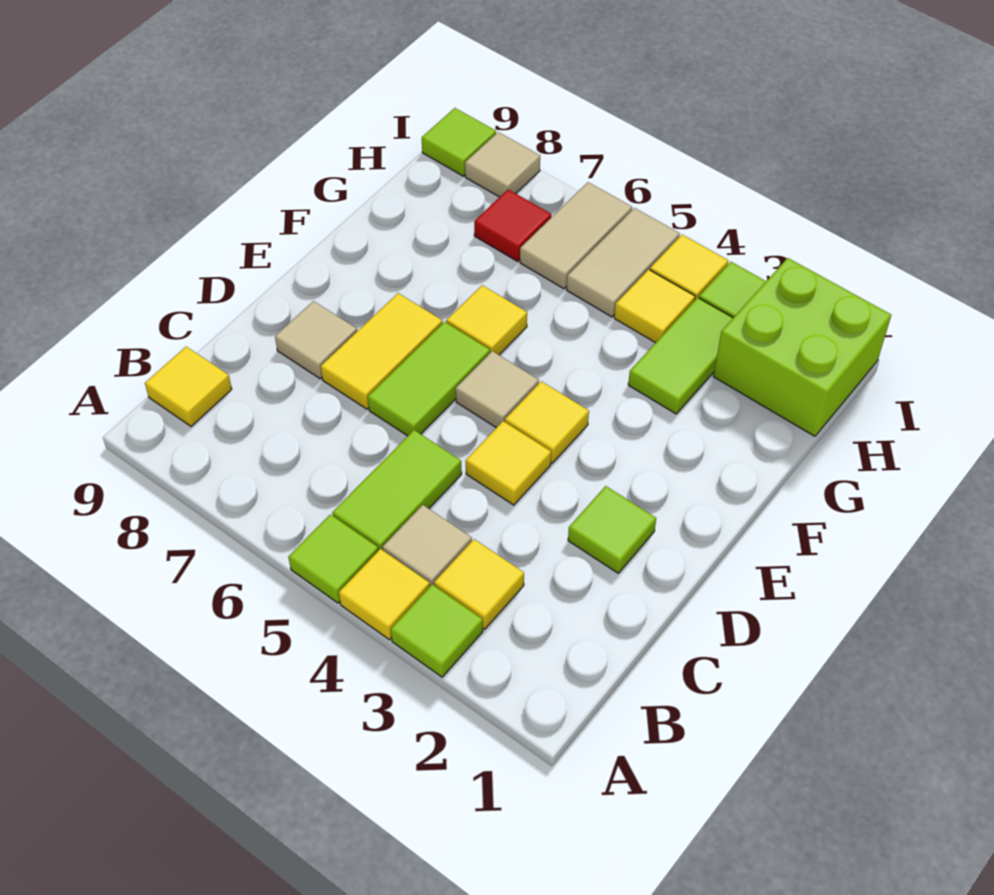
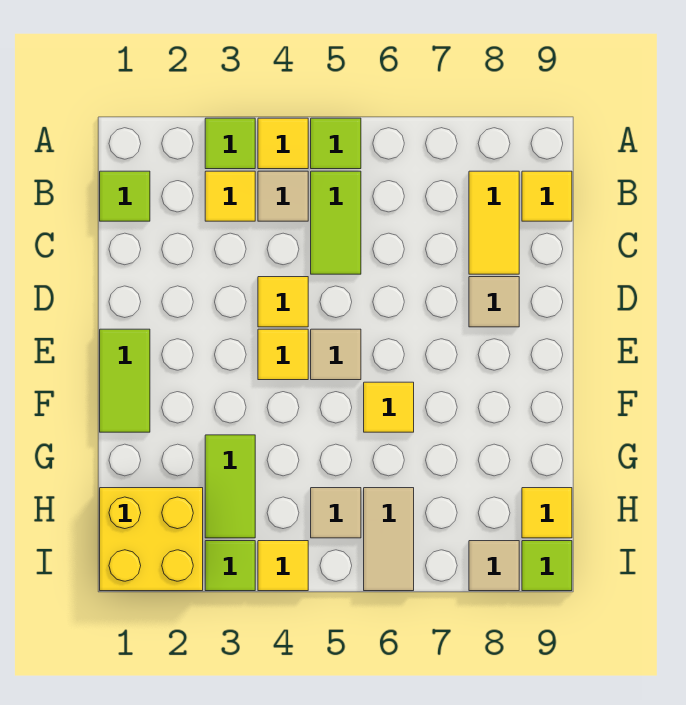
lime tile D2 level 1 -> lime tile B1 level 1
lime tile D6:E6 level 1 -> lime tile E1:F1 level 1
yellow tile D7:E7 level 1 -> yellow tile B8:C8 level 1
lime brick H1:I2 level 1 -> yellow brick H1:I2 level 1
yellow tile H4 level 1 -> yellow tile H9 level 1
tan tile H5:I5 level 1 -> tan tile H5 level 1
red tile H7 level 1 -> none

